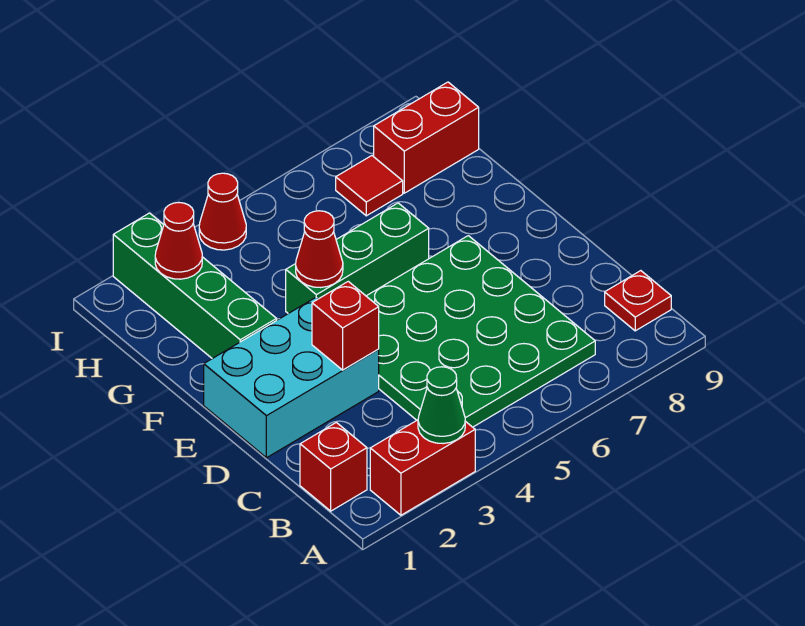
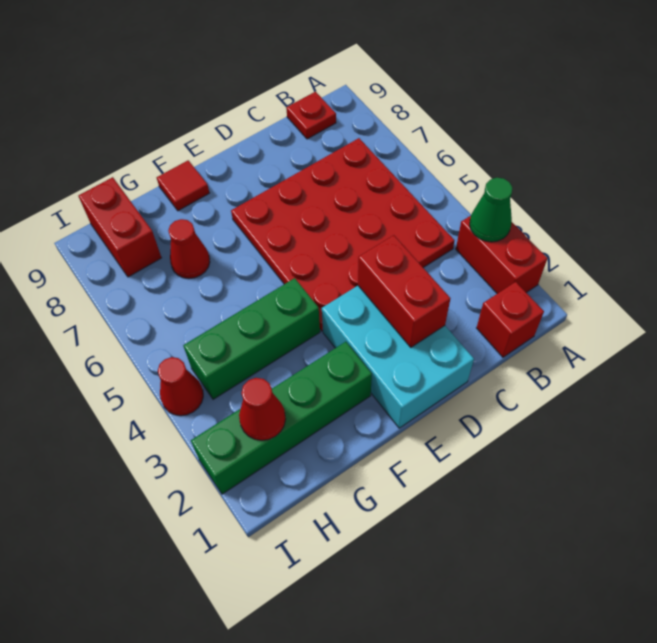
green plate B4:E7 level 1 -> red plate B4:E7 level 1
red brick D3 level 2 -> red brick D2:D3 level 2
green brick F4:F6 level 1 -> green brick F4:H4 level 1
red cone F4 level 2 -> red cone G7 level 1
red tile H7 level 1 -> red tile F9 level 1

